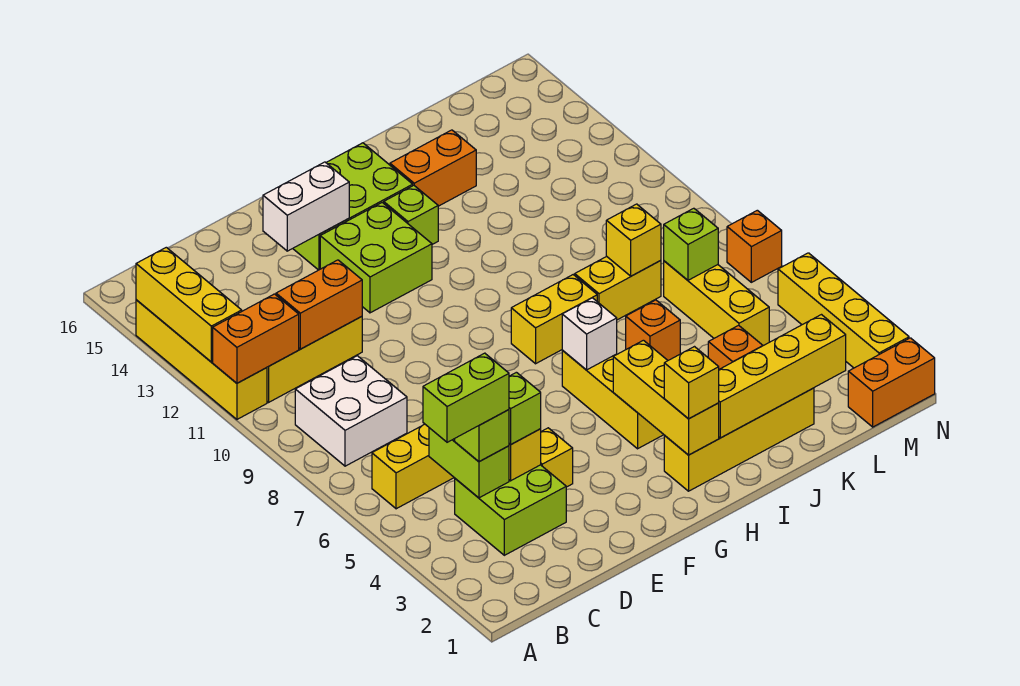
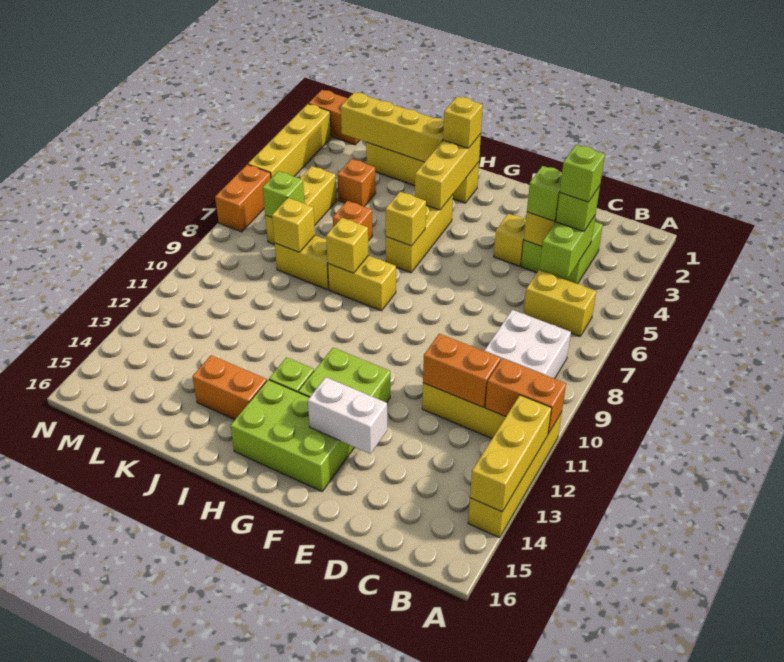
lime brick B4:C4 level 4 -> lime brick C4 level 4
white brick H6 level 2 -> yellow brick H6 level 2
none -> yellow brick I8 level 2
orange brick N7 level 1 -> orange brick N6:N7 level 1

